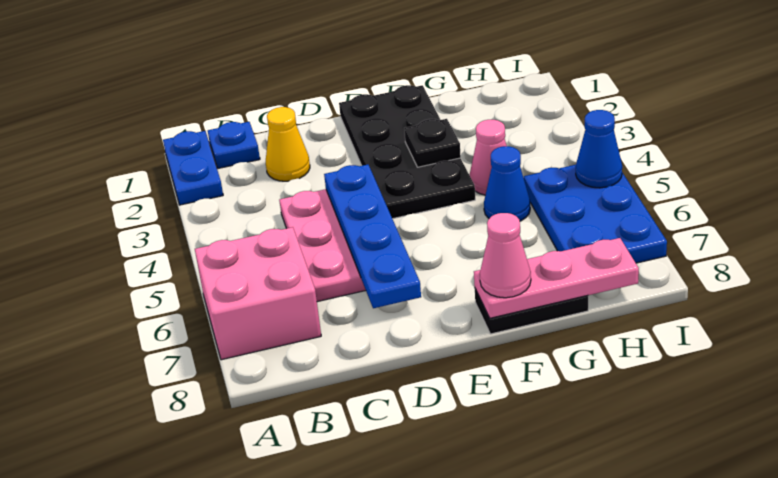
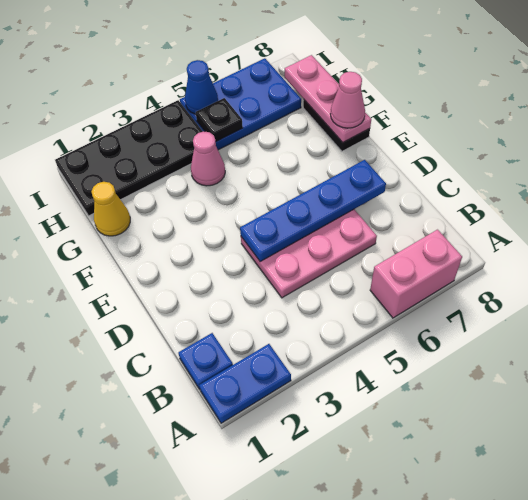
pink brick A6:B7 level 1 -> pink brick A6:A7 level 1
yellow cone C2 level 1 -> yellow cone G1 level 1
black plate E1:F4 level 1 -> black plate H1:I4 level 1
black plate F3 level 2 -> black plate H5 level 2
blue cone G5 level 1 -> none

